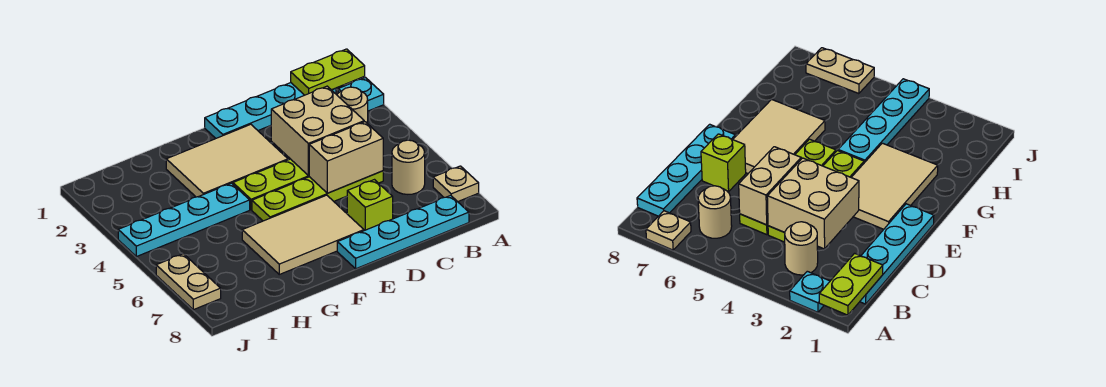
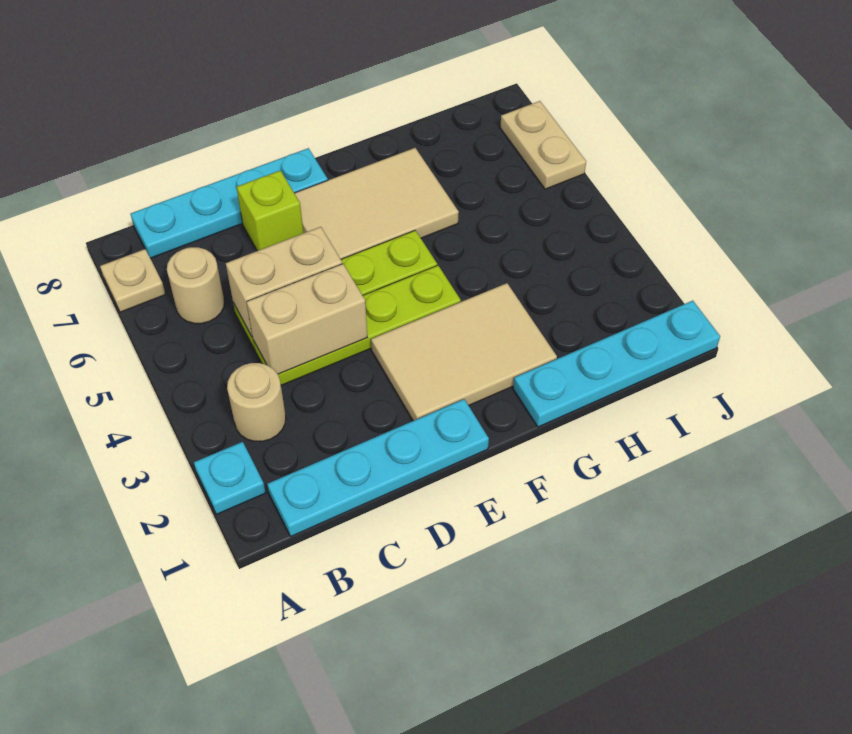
lime plate A1:B1 level 2 -> none
tan brick C3:D4 level 2 -> tan brick C4:D4 level 2
cyan plate G4:J4 level 1 -> cyan plate G1:J1 level 1

